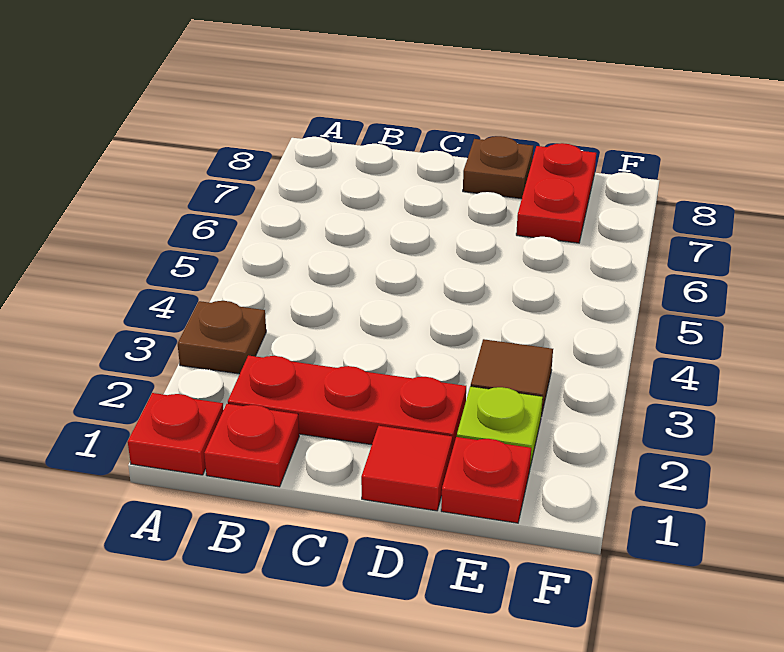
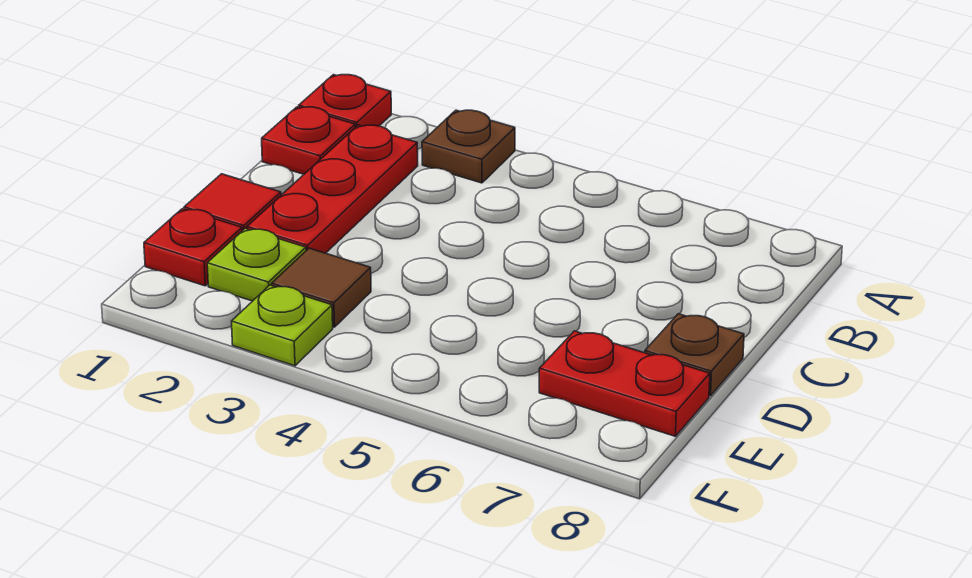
none -> lime plate F3 level 1

